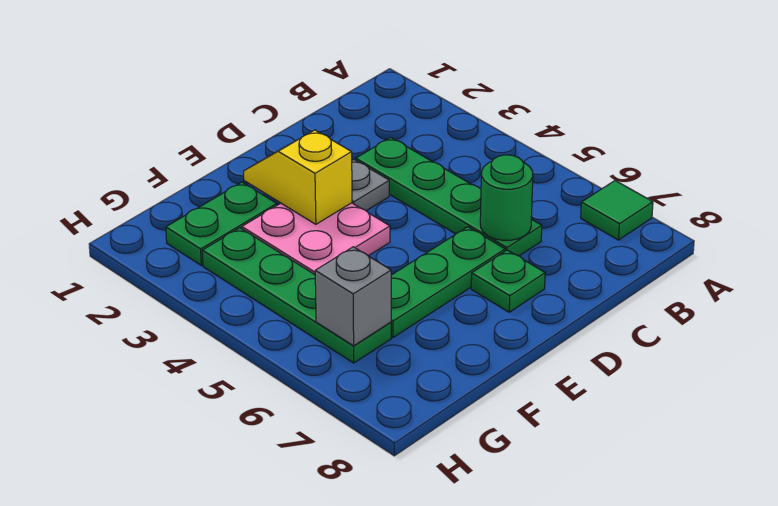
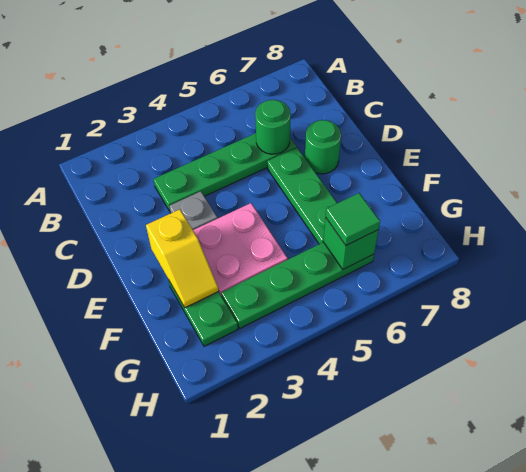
green tile A7 level 1 -> green tile G6 level 3
green plate D7 level 1 -> green round brick D7 level 1
yellow slope E2:E3 level 2 top 3 -> yellow slope E2:F2 level 2 top E
grey brick G6 level 2 -> green brick G6 level 2

